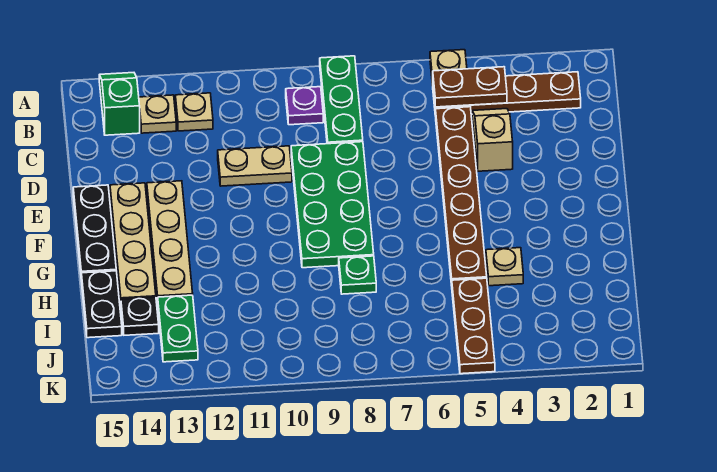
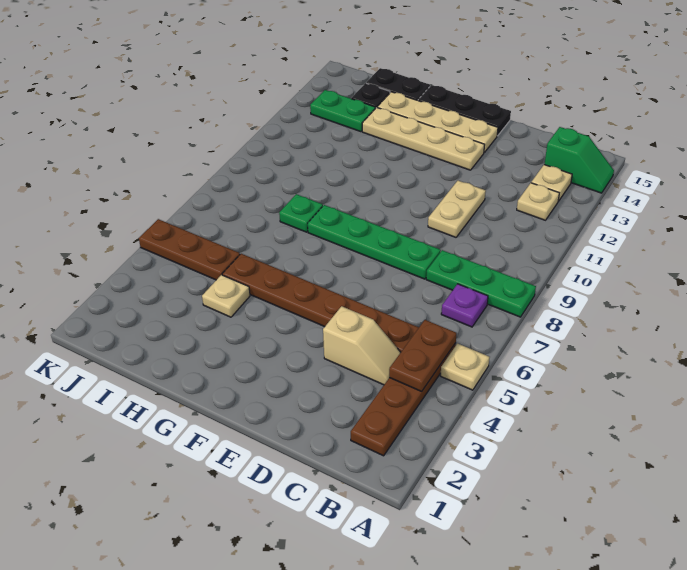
purple plate B9 level 1 -> purple plate B7 level 1
green plate D8:G9 level 1 -> green plate D8:G8 level 1

